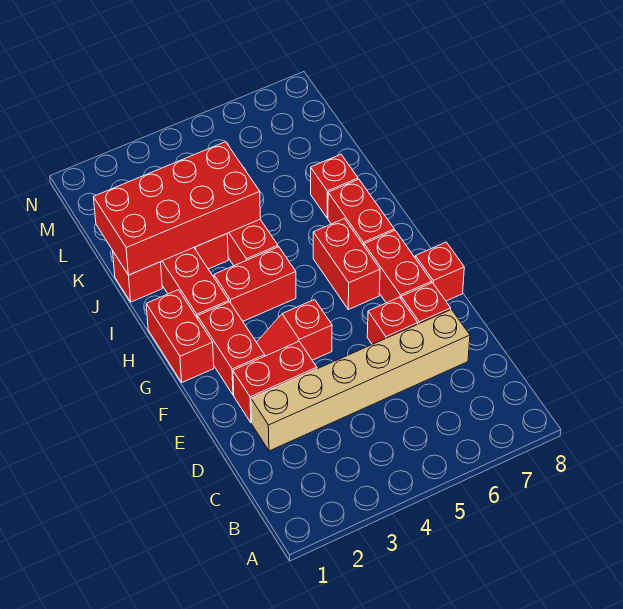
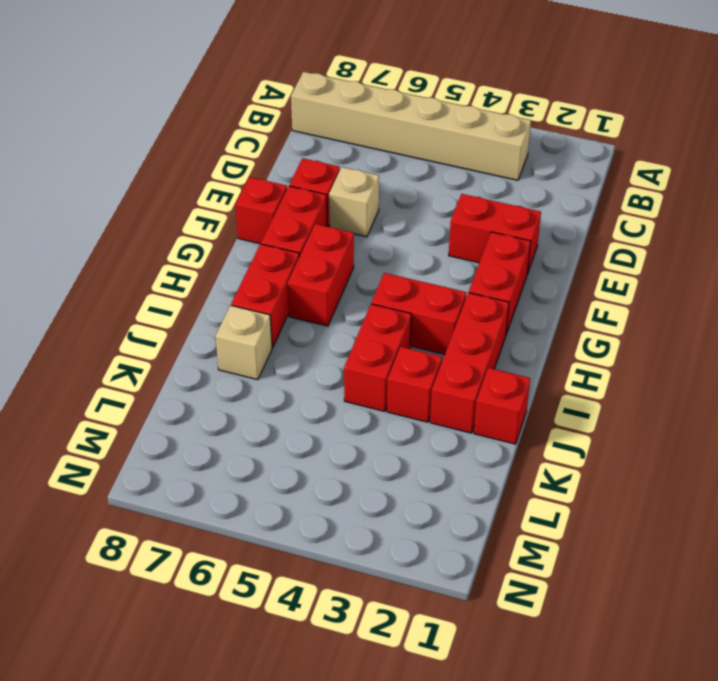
tan brick D2:D7 level 1 -> tan brick B3:B8 level 1
red brick E6 level 1 -> tan brick E6 level 1
red slope F3:F4 level 1 top 4 -> none
red brick G1:H1 level 1 -> none
red brick J1:K4 level 2 -> none
red brick J7 level 1 -> tan brick J7 level 1

